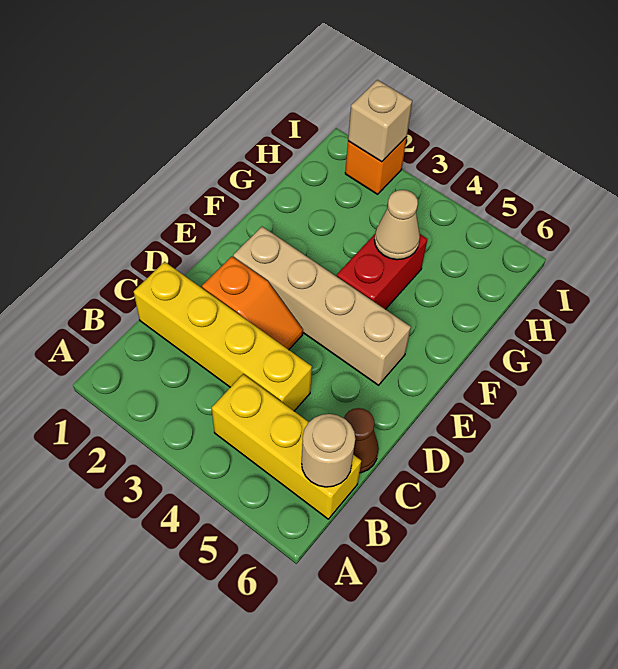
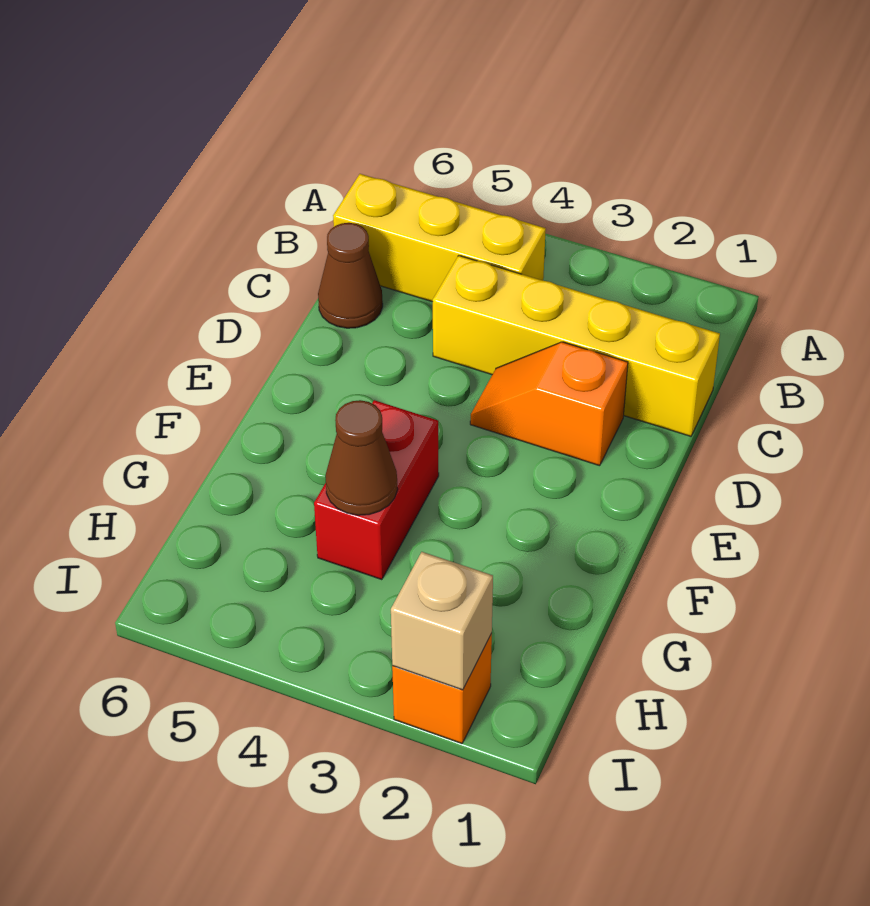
tan round brick B6 level 2 -> none
tan brick E2:E5 level 1 -> none
tan cone G4 level 2 -> brown cone G4 level 2

